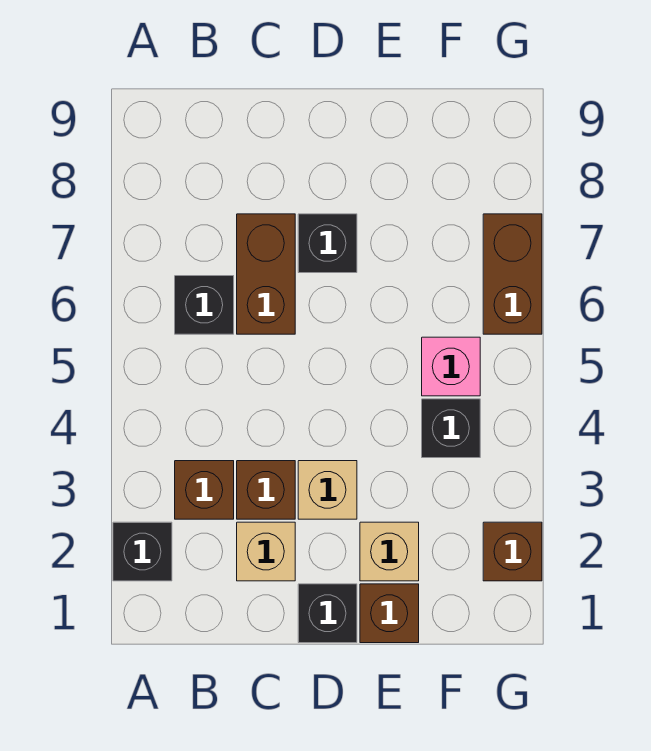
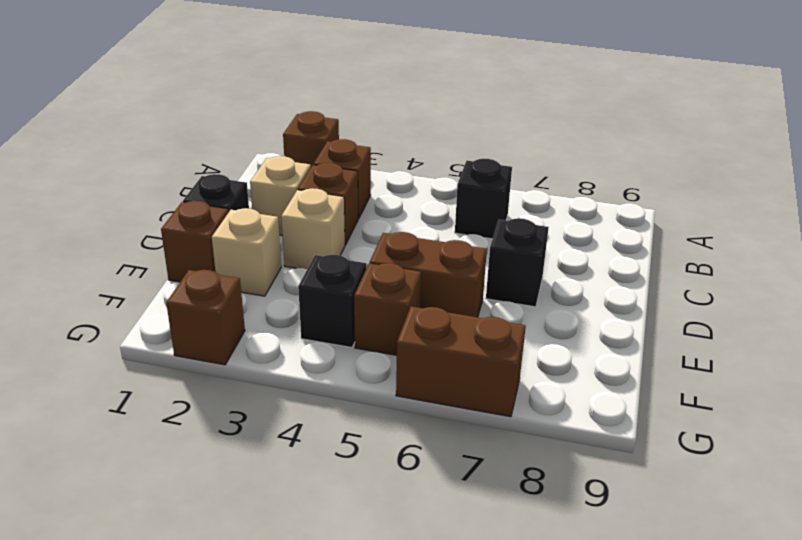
black brick A2 level 1 -> brown brick A2 level 1
brown brick C6:C7 level 1 -> brown brick E5:E6 level 1
pink brick F5 level 1 -> brown brick F5 level 1

